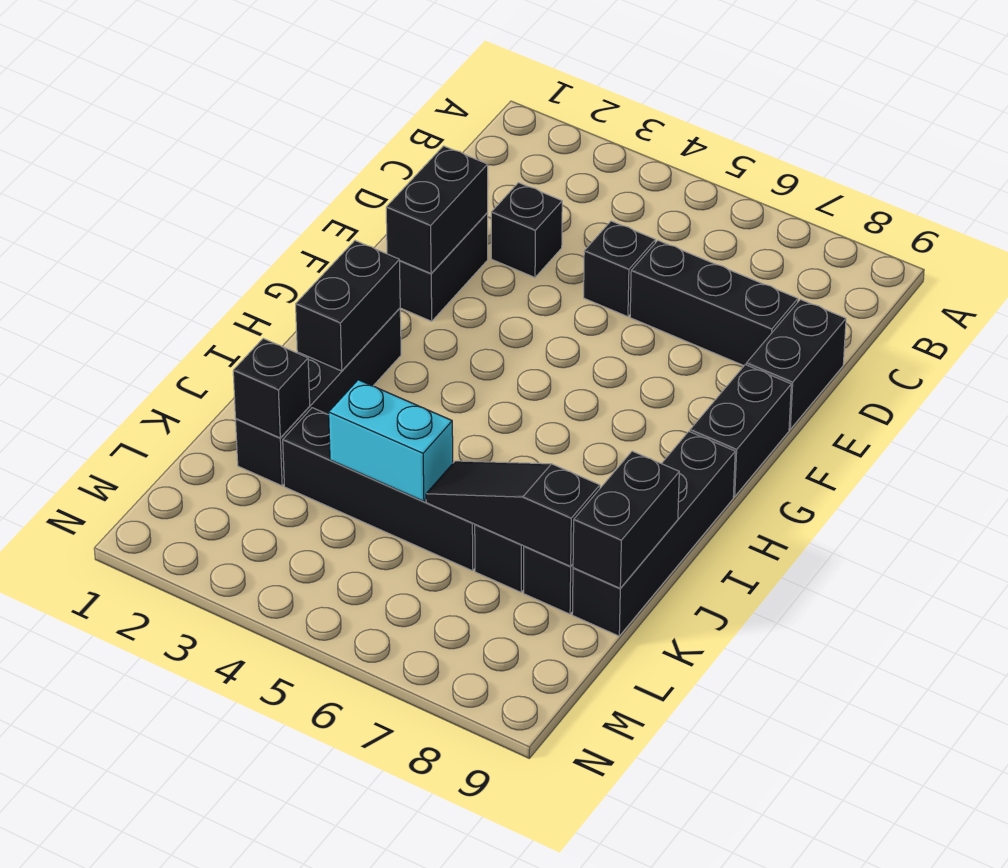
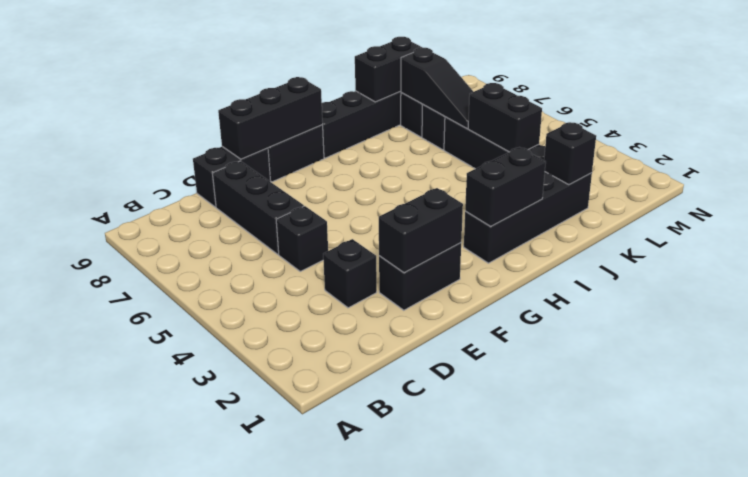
none -> black brick E9:G9 level 2
cyan brick K4:K5 level 2 -> black brick K4:K5 level 2

